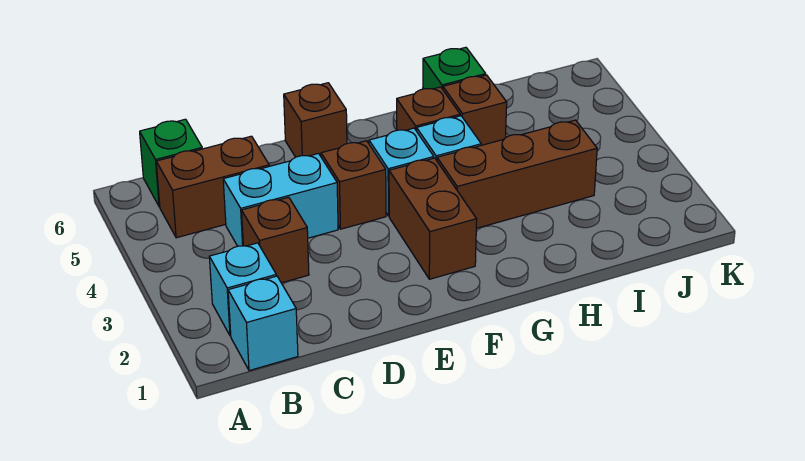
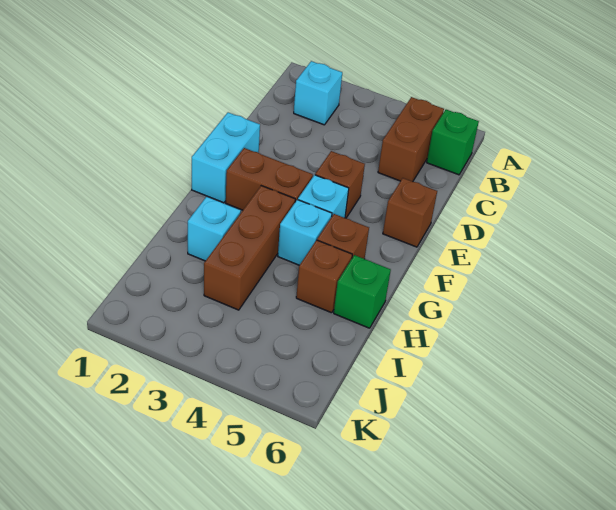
cyan brick B1 level 1 -> cyan brick H2 level 1
brown brick C3 level 1 -> none
cyan brick C4:D4 level 1 -> cyan brick E1:F1 level 1

